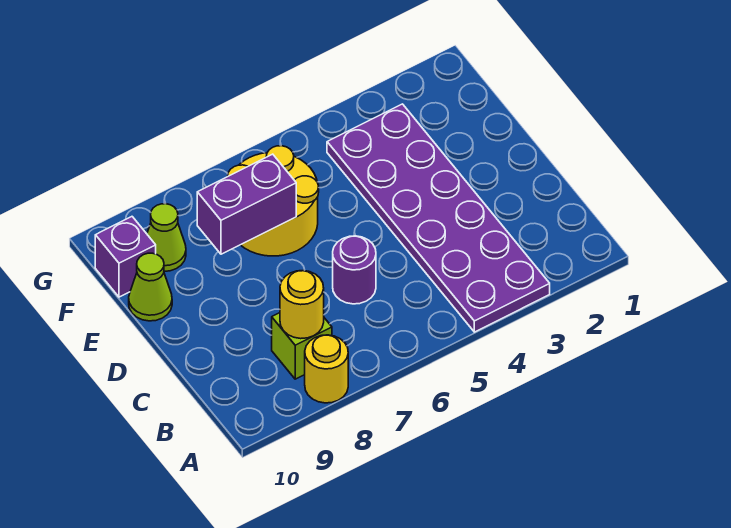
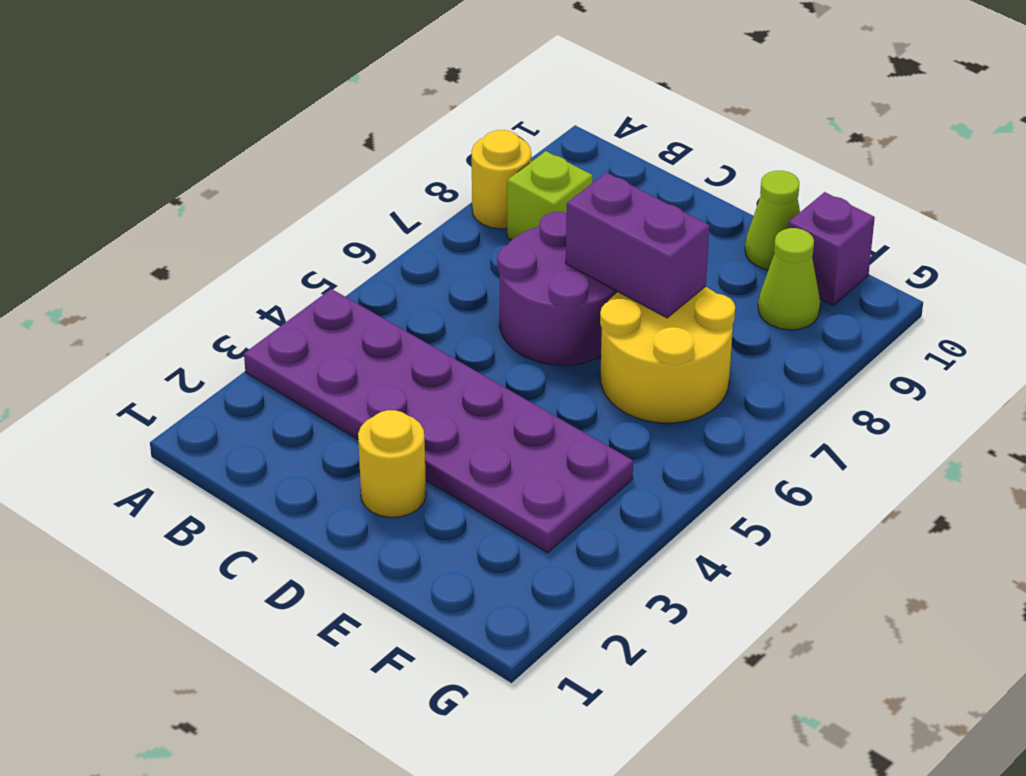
yellow round brick B8 level 2 -> yellow round brick D2 level 1
purple round brick C6 level 1 -> purple round brick C6:D7 level 1
purple brick E7:E8 level 2 -> purple brick D7:E7 level 2

